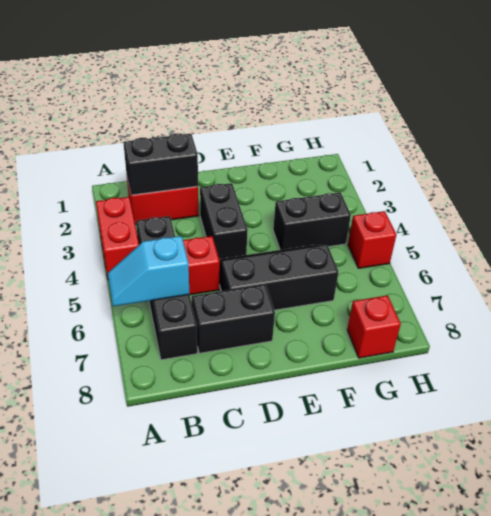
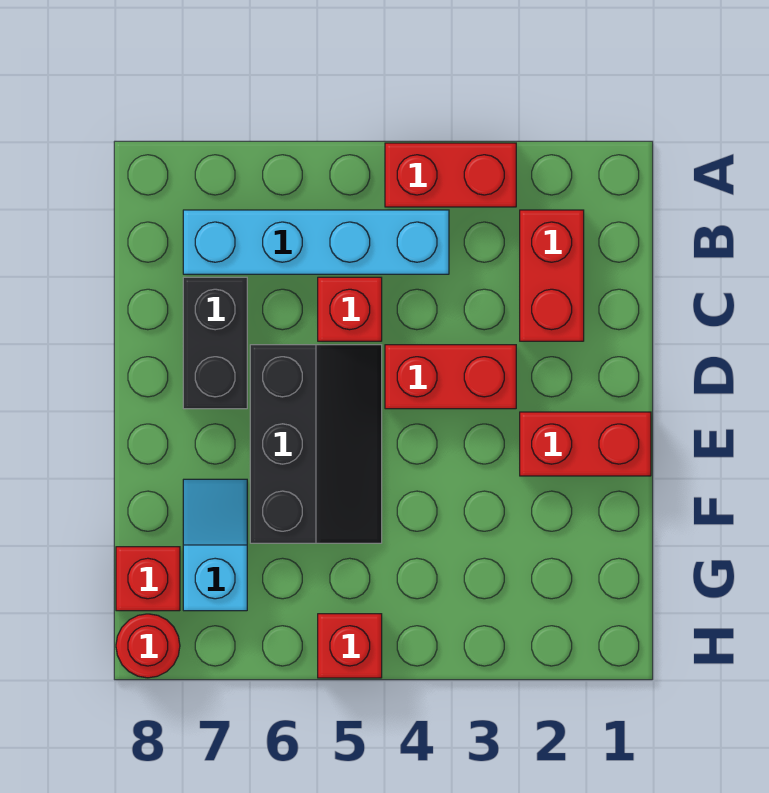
cyan slope A6:B6 level 2 top B -> cyan slope F7:G7 level 1 top G
black brick B2:C2 level 2 -> none
black brick B4:B7 level 1 -> cyan brick B4:B7 level 1
black brick D3:D4 level 1 -> red brick D3:D4 level 1
none -> red brick E1:E2 level 1
black brick F4:G4 level 1 -> none
none -> red round brick H8 level 1

